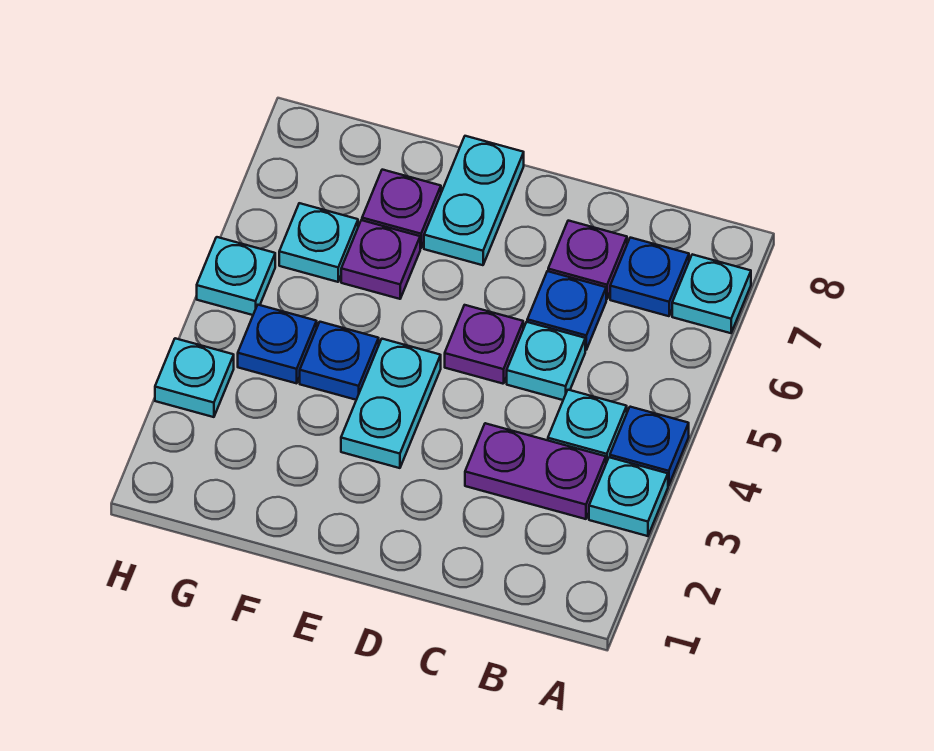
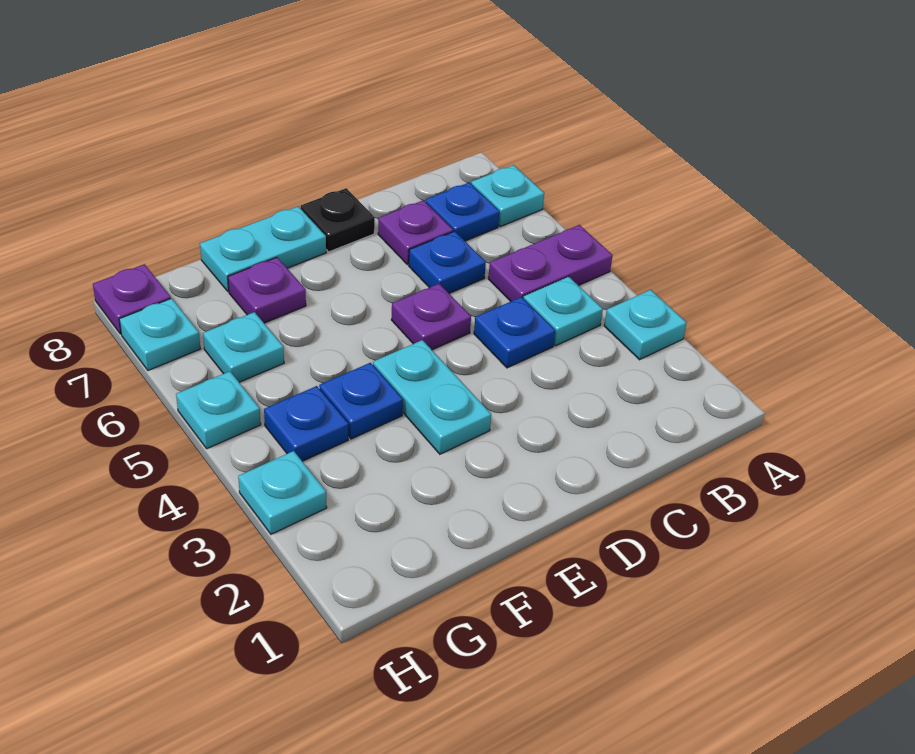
blue plate A4 level 1 -> blue plate C4 level 1
purple plate B3:C3 level 1 -> purple plate A5:B5 level 1
cyan plate C5 level 1 -> cyan plate H7 level 1
none -> black plate D8 level 1
cyan plate E7:E8 level 1 -> cyan plate E8:F8 level 1
purple plate F6 level 1 -> purple plate H8 level 1

